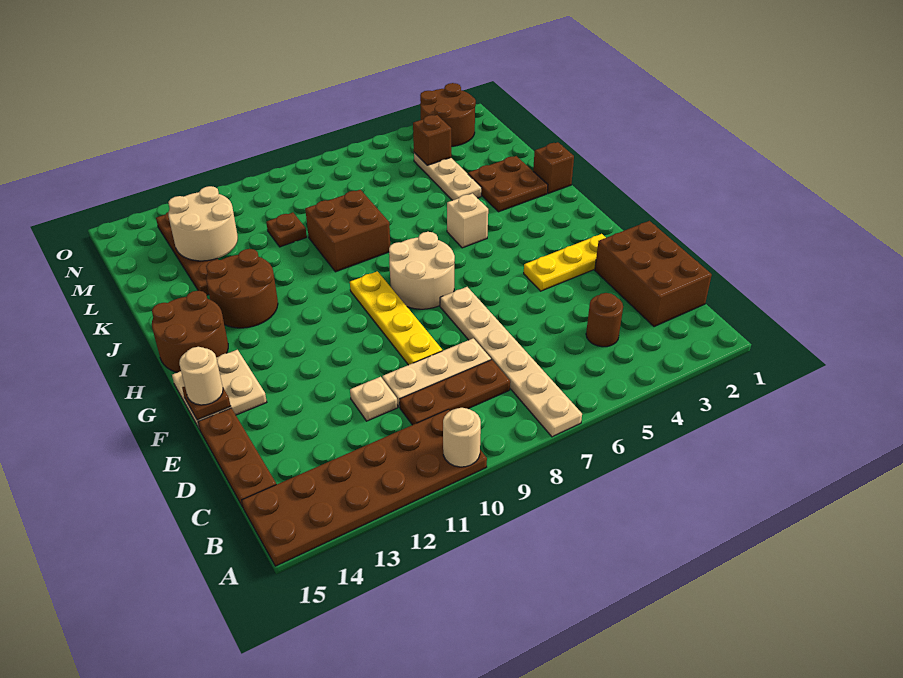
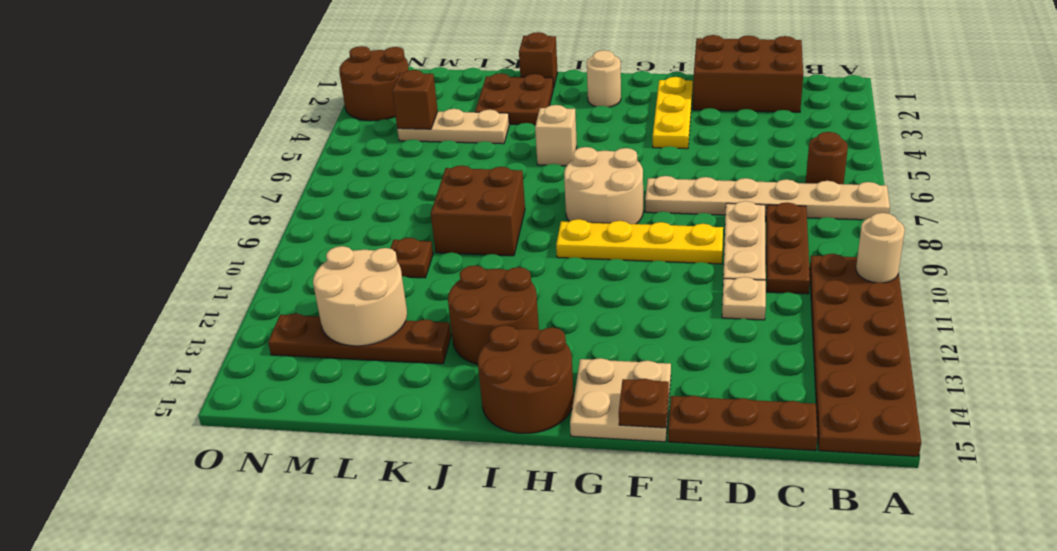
brown round brick C4 level 1 -> brown round brick B6 level 1
tan round brick F15 level 3 -> tan round brick H2 level 1

